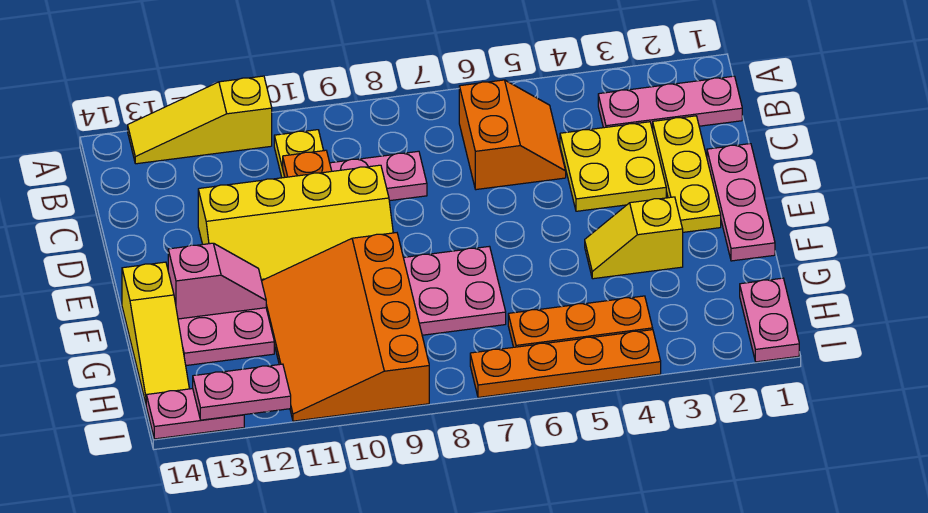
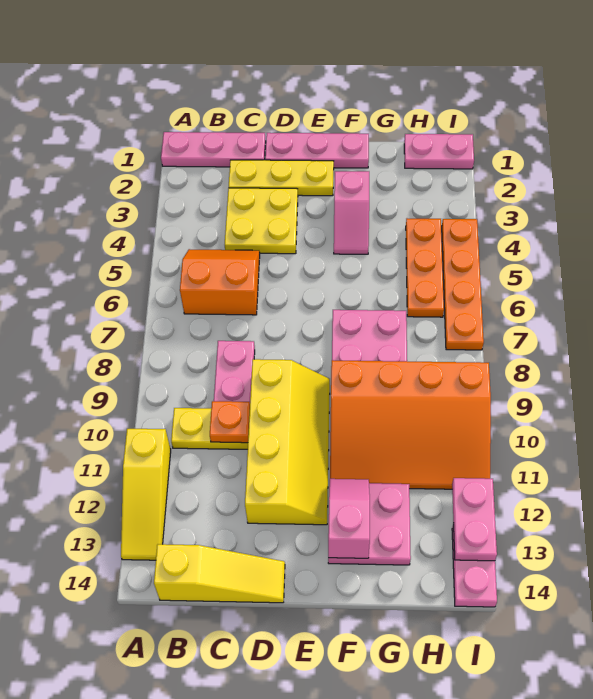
pink plate B1:B3 level 1 -> pink plate A1:C1 level 1
yellow slope F3:F4 level 1 top 3 -> pink slope F3:F4 level 1 top 3
yellow slope F14:H14 level 1 top F -> yellow slope B14:D14 level 1 top B

